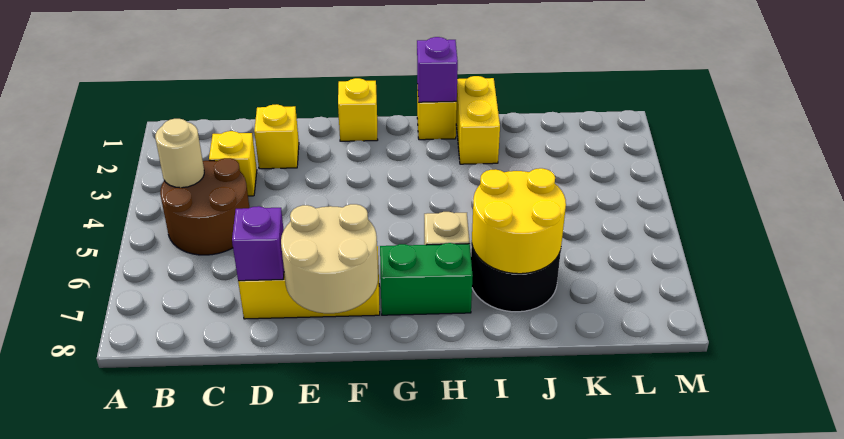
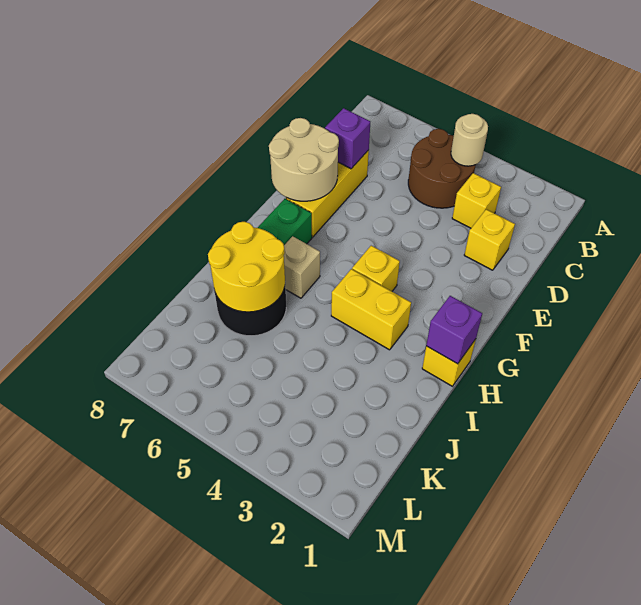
yellow brick F1 level 1 -> yellow brick G4 level 1
yellow brick I1:I2 level 1 -> yellow brick H3:H4 level 1

